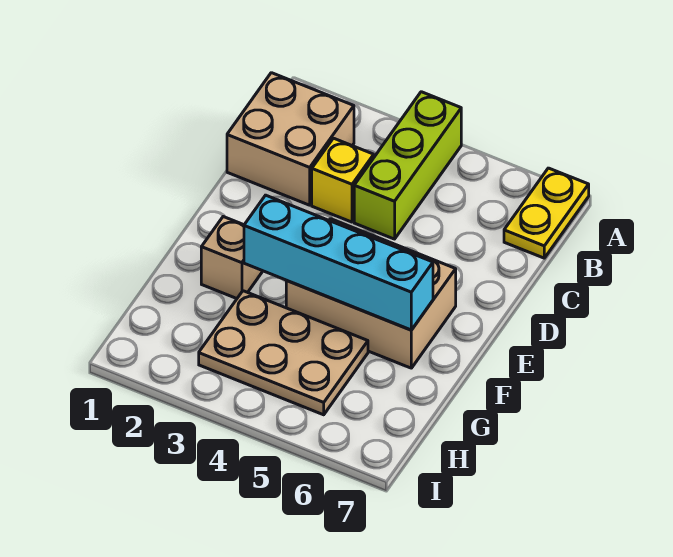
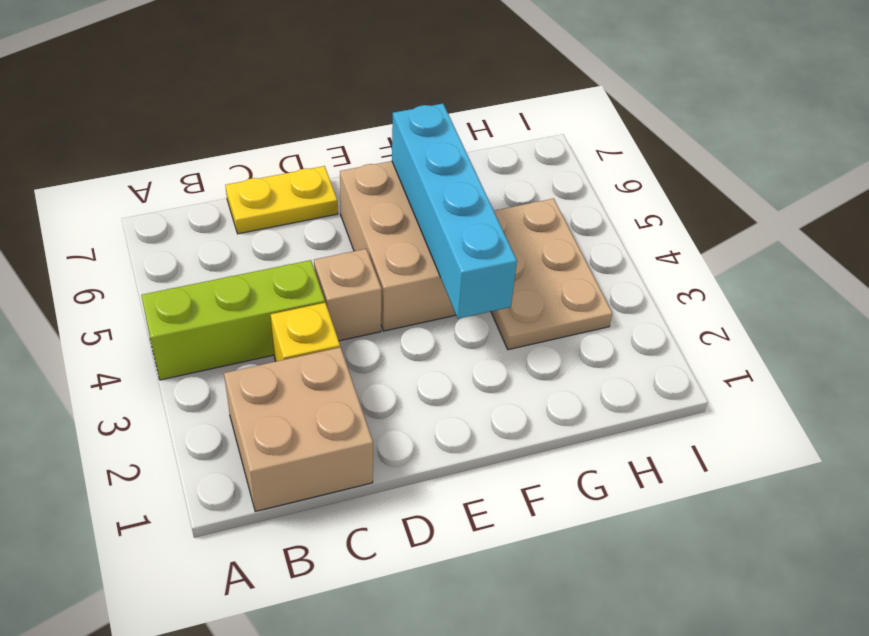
yellow plate A7:B7 level 1 -> yellow plate C7:D7 level 1
tan brick F2 level 1 -> tan brick D4 level 1

